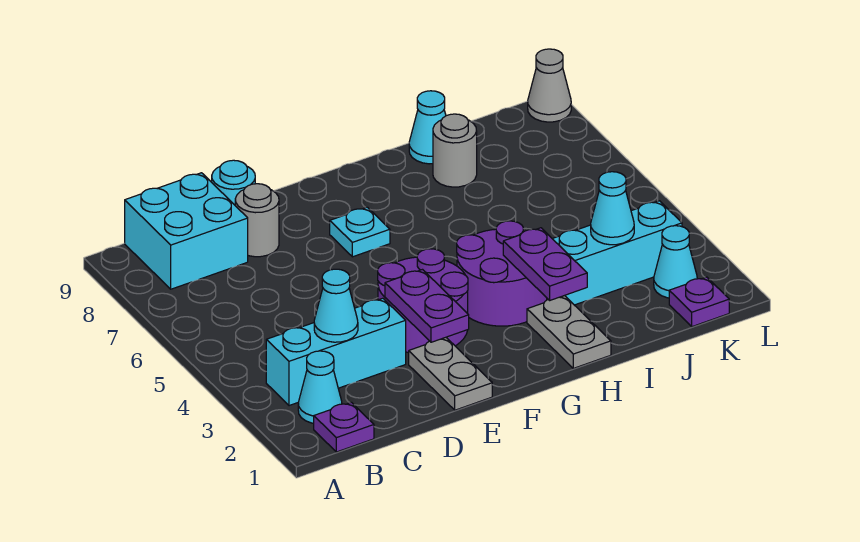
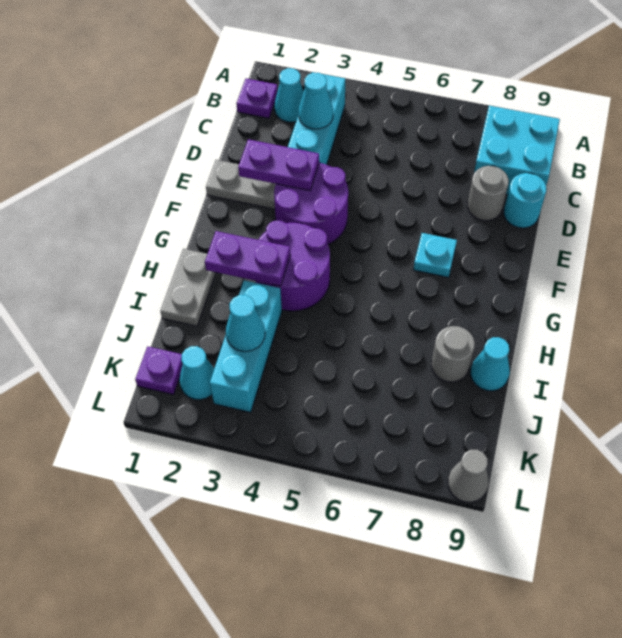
grey plate H1:H2 level 1 -> grey plate H1:I1 level 1

